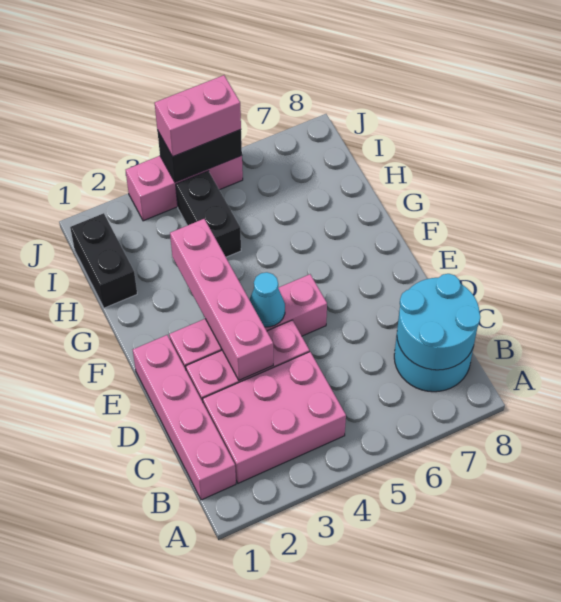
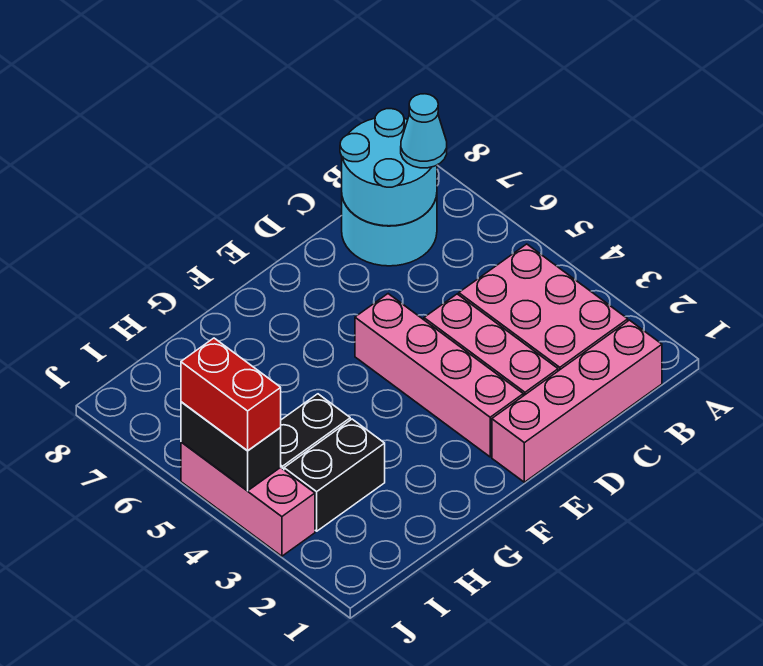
pink brick D3:G3 level 2 -> none
cyan cone E4 level 2 -> cyan cone B7 level 3
black brick H1:I1 level 1 -> black brick H3:I3 level 1
pink brick J4:J5 level 3 -> red brick J4:J5 level 3

